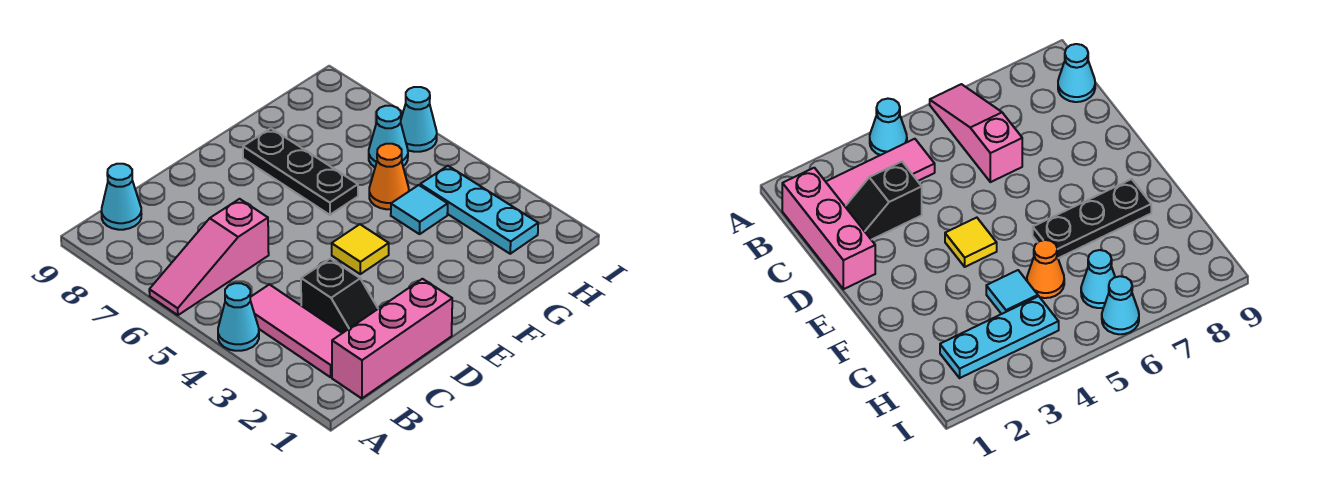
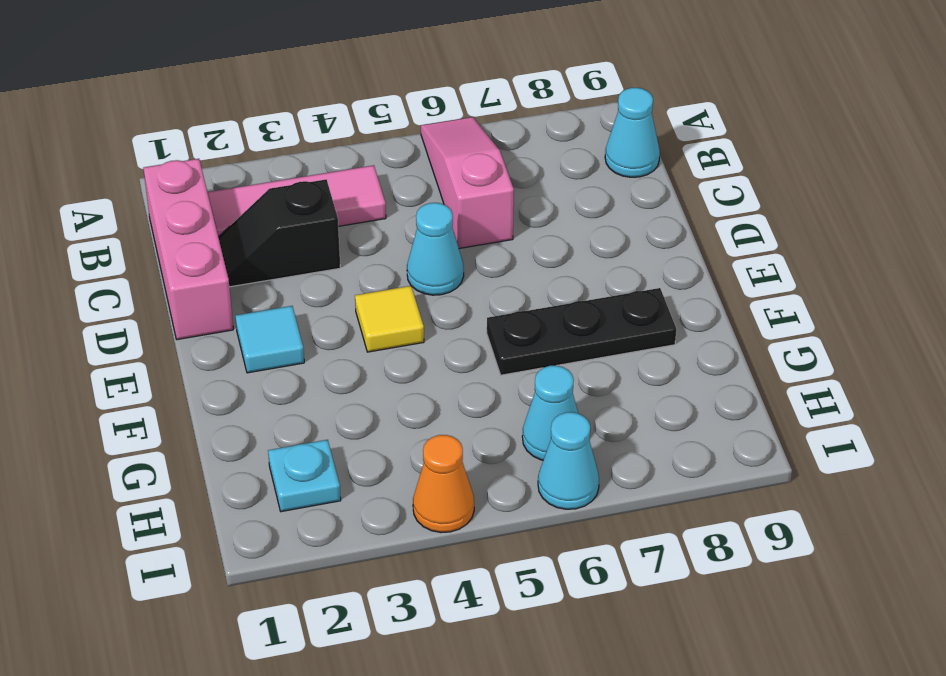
cyan cone A4 level 1 -> cyan cone D5 level 1
cyan tile G4 level 1 -> cyan tile E2 level 1
orange cone G5 level 1 -> orange cone I4 level 1
cyan plate H2:H4 level 1 -> cyan plate H2 level 1

